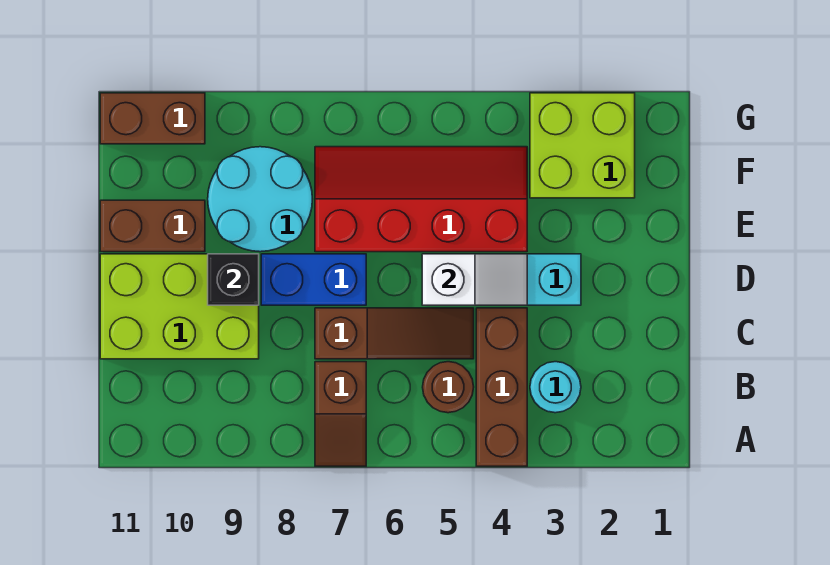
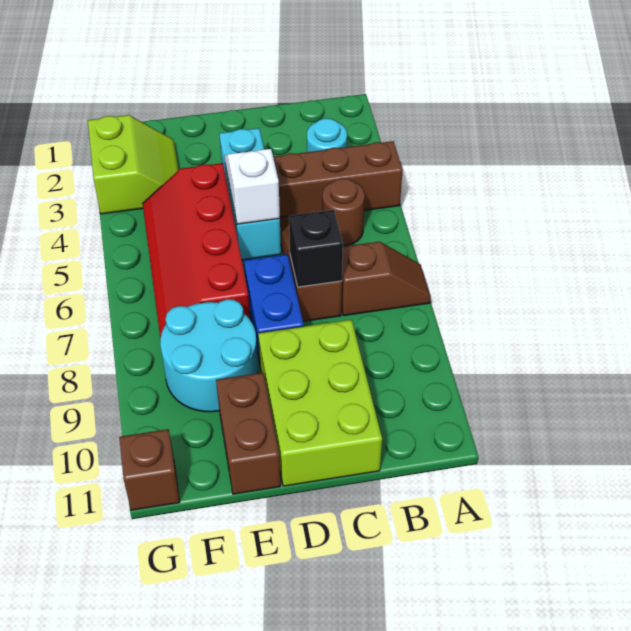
black brick D9 level 2 -> black brick C7 level 2
lime brick F2:G3 level 1 -> lime slope F2:G3 level 1 top G
brown brick G10:G11 level 1 -> brown brick G11 level 1

